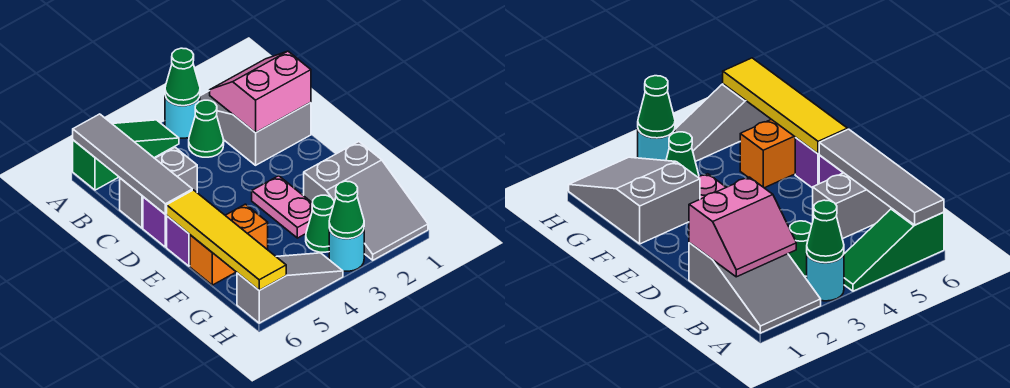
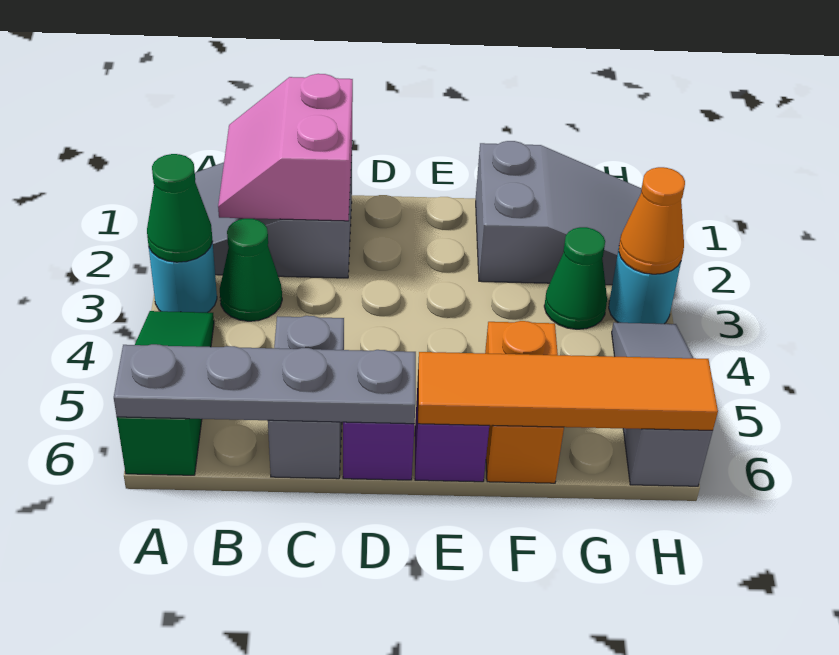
grey tile A6:D6 level 2 -> grey plate A6:D6 level 2
pink plate E3:F3 level 1 -> none
yellow tile E6:H6 level 2 -> orange tile E6:H6 level 2
green cone H3 level 2 -> orange cone H3 level 2

